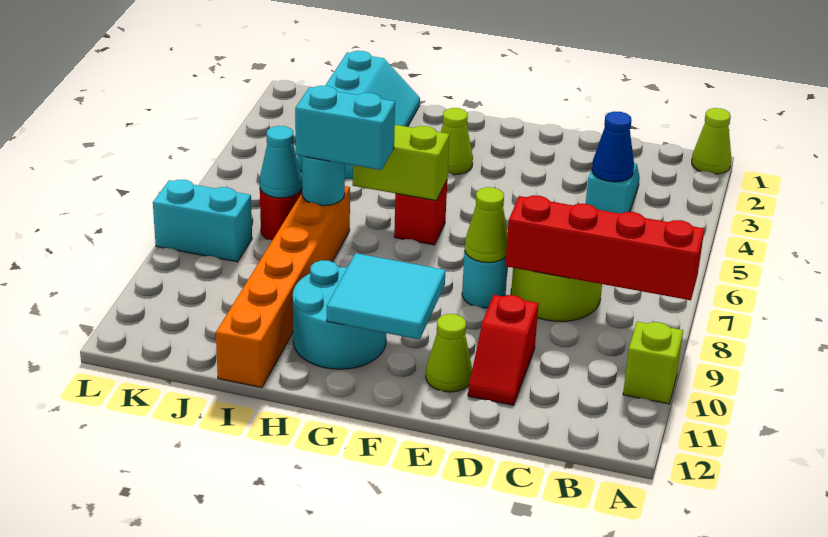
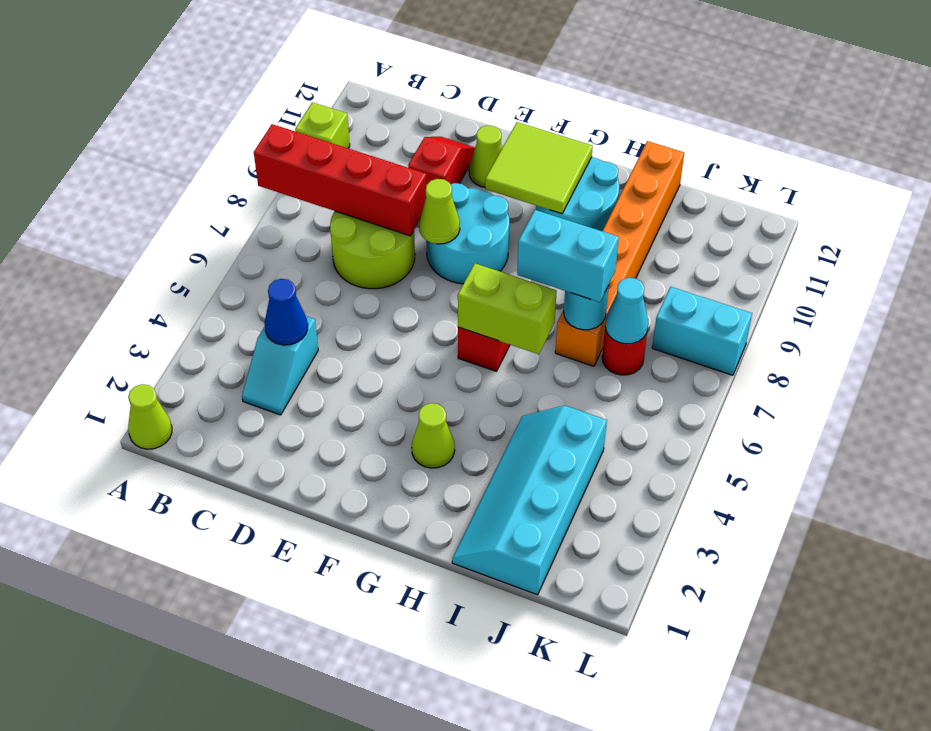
cyan round brick E8 level 1 -> cyan round brick E8:F9 level 1
cyan tile F10:G11 level 2 -> lime tile F10:G11 level 2

